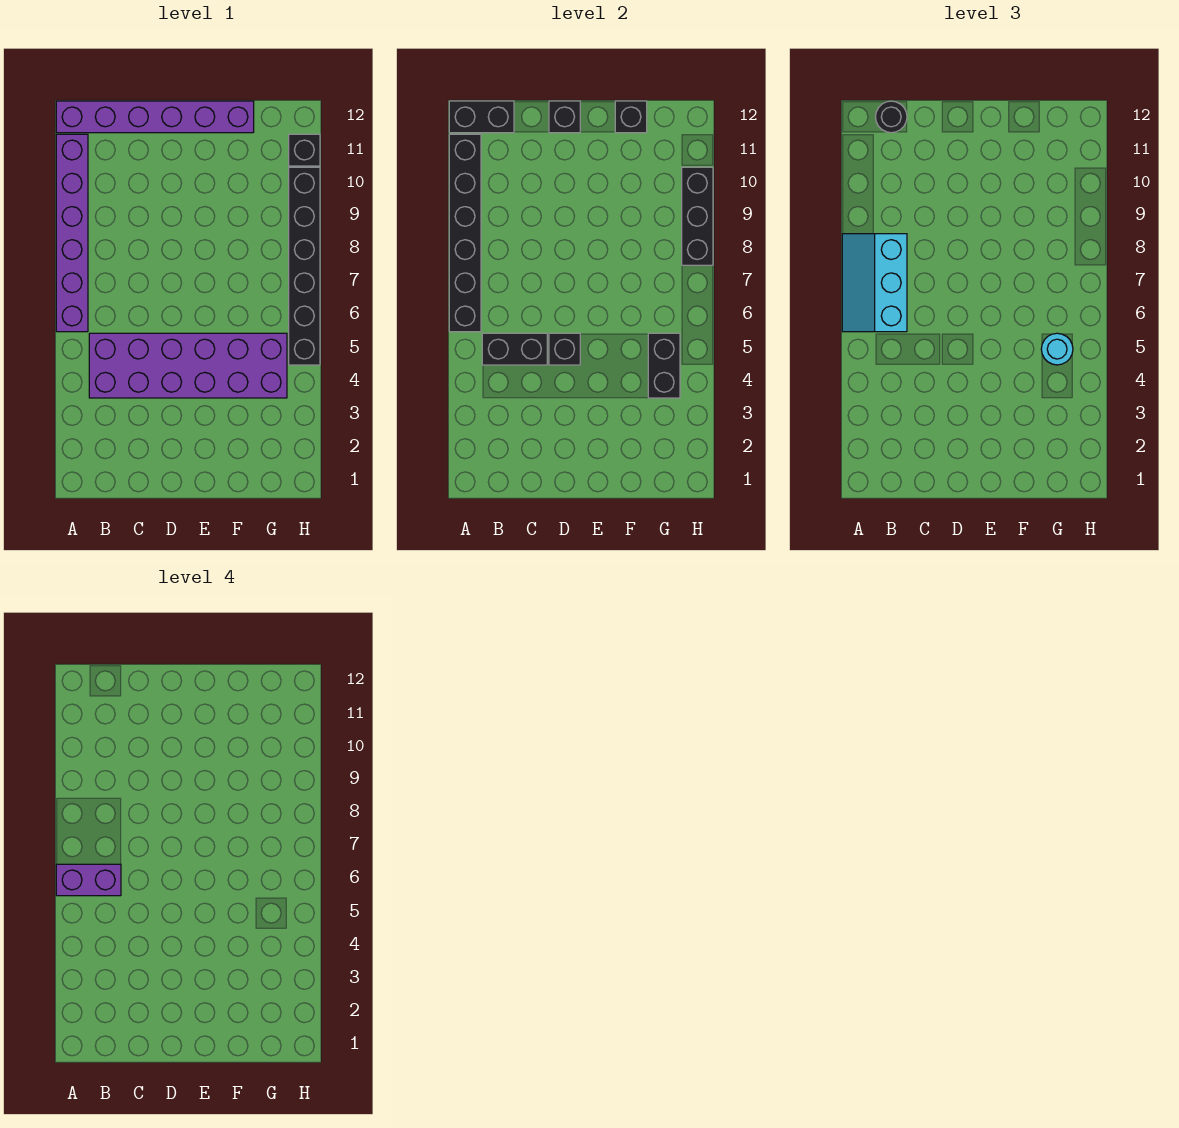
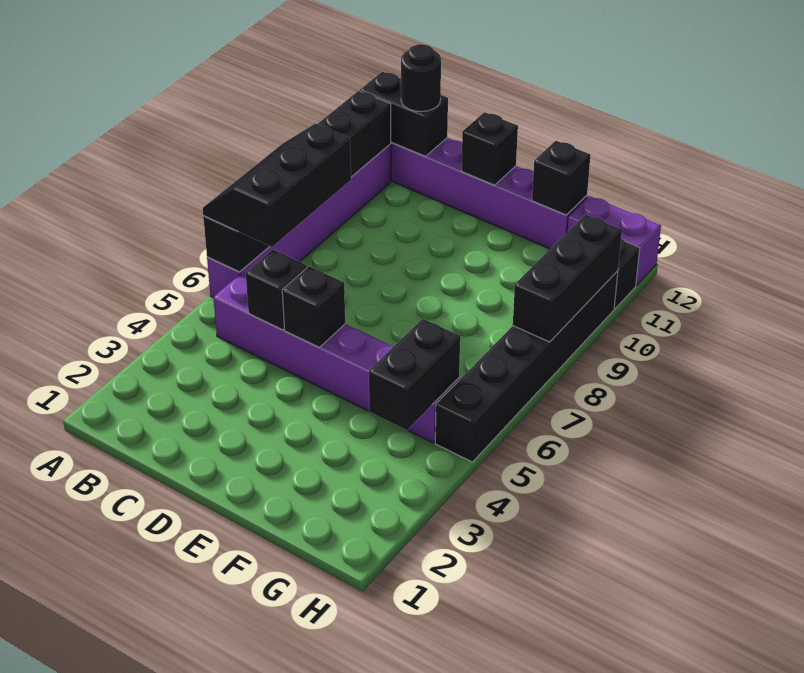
cyan slope A6:B8 level 3 top B -> black slope A6:B8 level 3 top B
purple brick A6:B6 level 4 -> purple brick G12:H12 level 1
purple brick B4:G5 level 1 -> purple brick B5:G5 level 1
black brick B5:C5 level 2 -> black brick C5 level 2
cyan round brick G5 level 3 -> none

